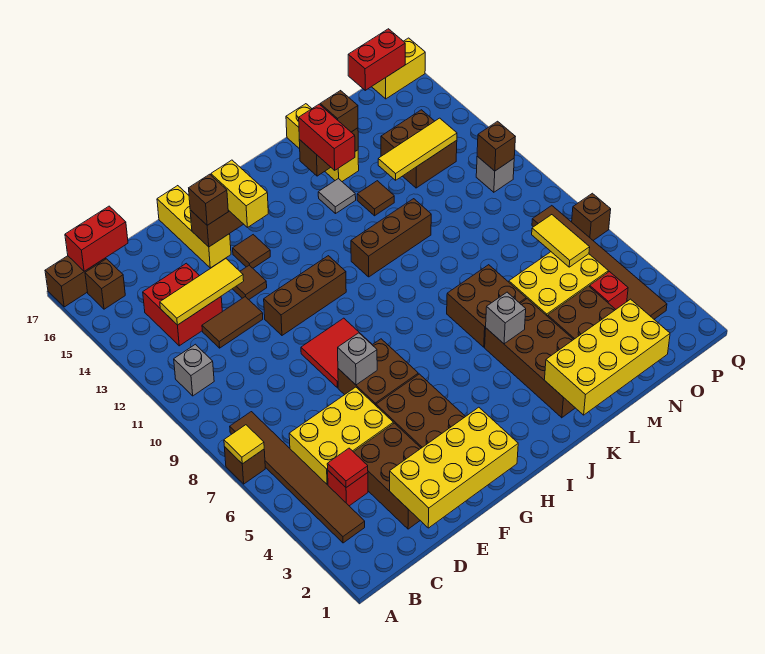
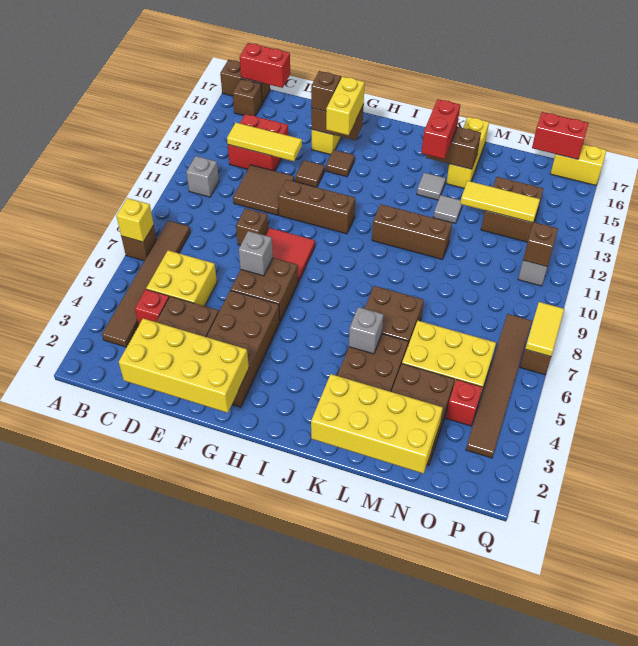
yellow tile A7 level 2 -> yellow brick A7 level 2
red tile C4 level 2 -> none
yellow brick C5:E6 level 1 -> yellow brick C5:D6 level 1
brown tile D12:E12 level 1 -> brown tile D11:E12 level 1
brown tile L13 level 1 -> grey tile L13 level 1
brown brick L15 level 3 -> brown brick E9 level 1
yellow tile O6:O7 level 2 -> yellow tile Q7:Q8 level 2

